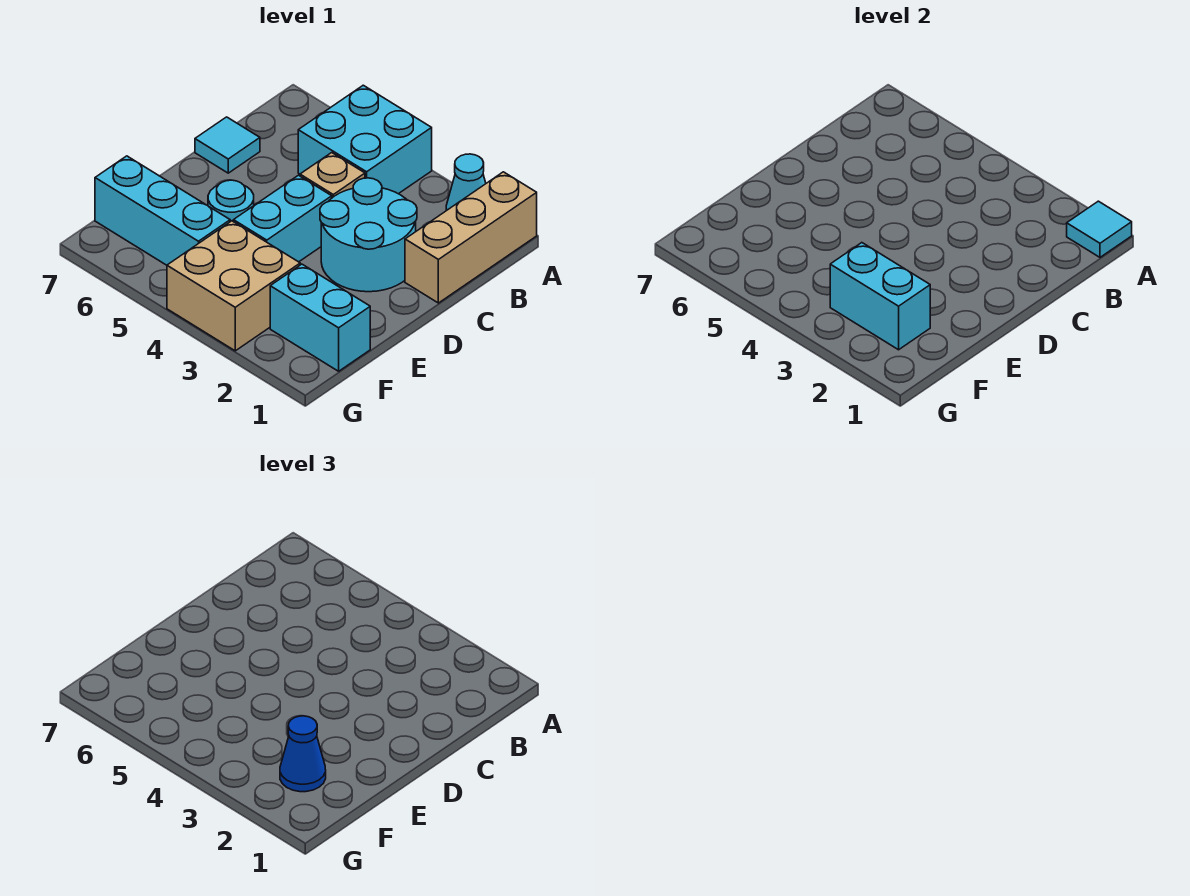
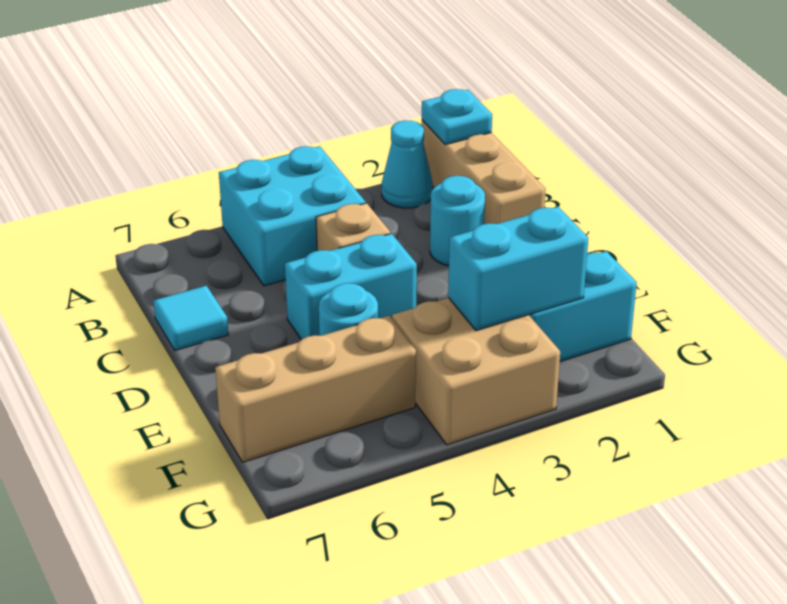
cyan tile A1 level 2 -> cyan plate A1 level 2
cyan round brick C2:D3 level 1 -> cyan round brick C2 level 1
cyan brick D4:E4 level 1 -> cyan brick D4:D5 level 1
blue cone F2 level 3 -> none
cyan brick F5:F7 level 1 -> tan brick F5:F7 level 1

